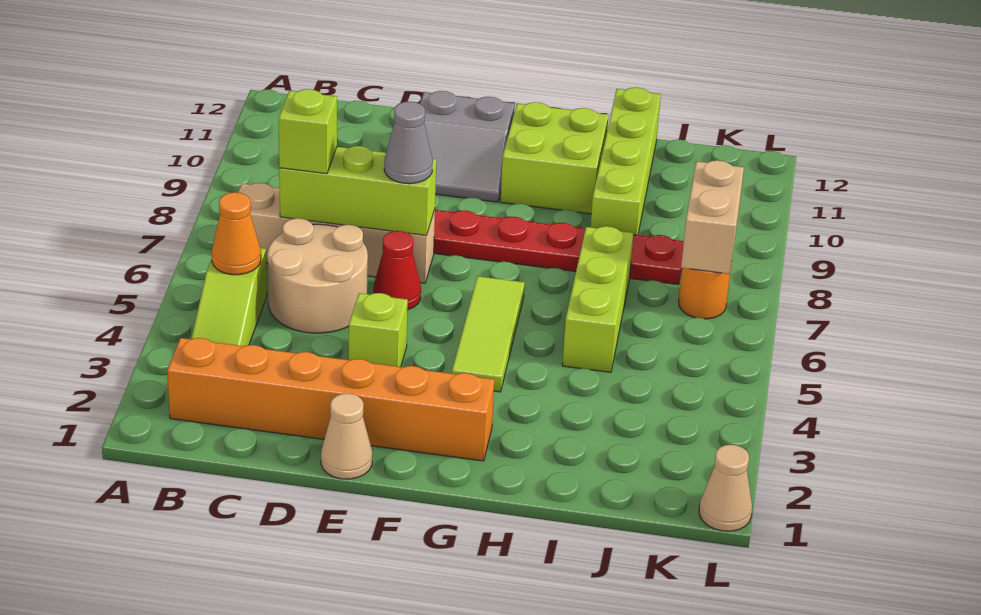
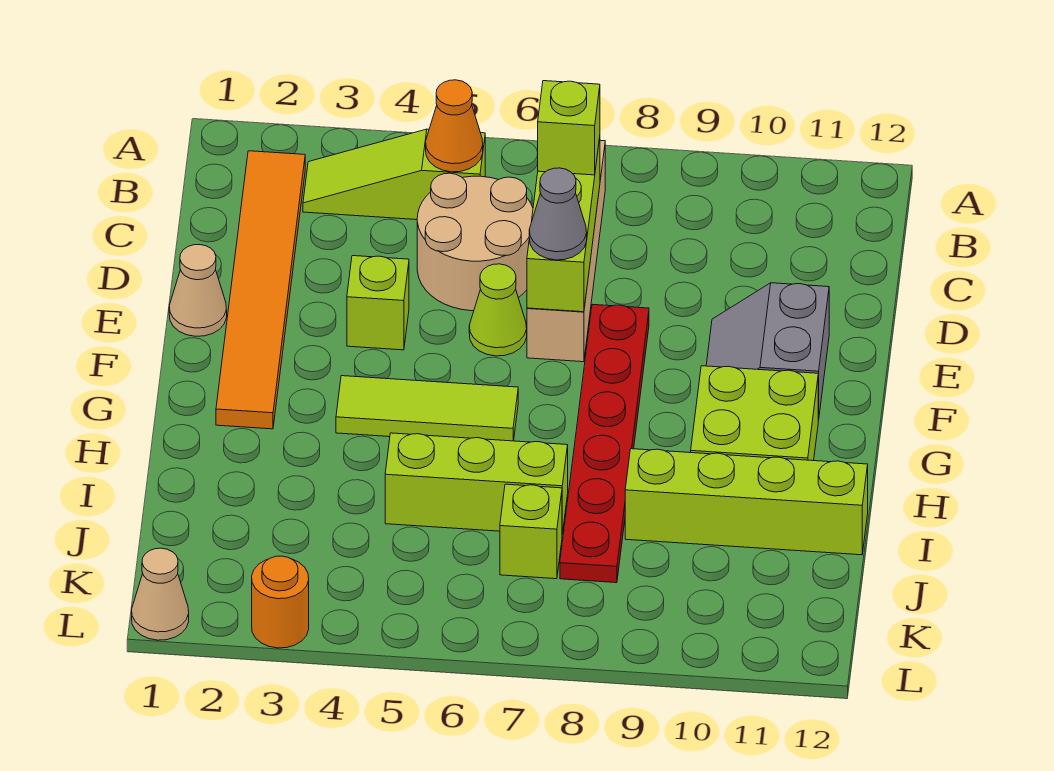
orange brick B2:G2 level 1 -> orange tile B2:G2 level 1
red cone E6 level 1 -> lime cone E6 level 1
none -> lime brick J7 level 1
orange round brick K7 level 1 -> orange round brick L3 level 1
tan brick K7:K8 level 2 -> none

